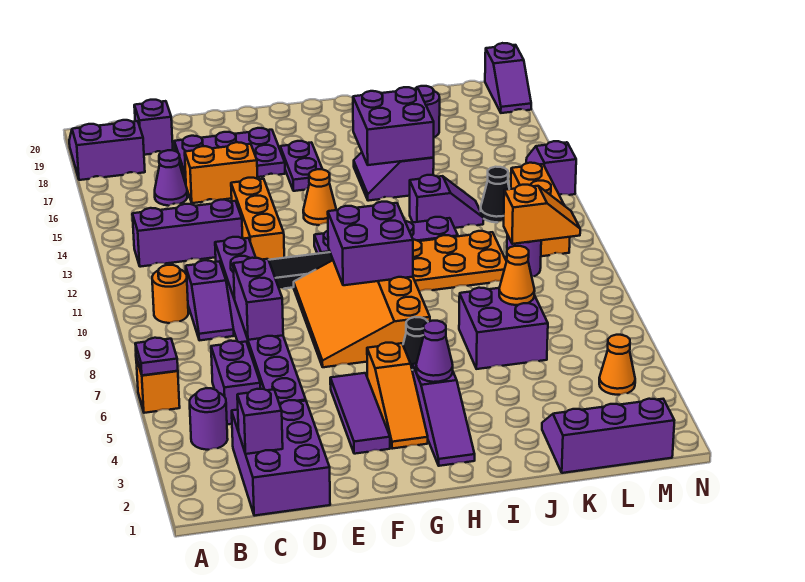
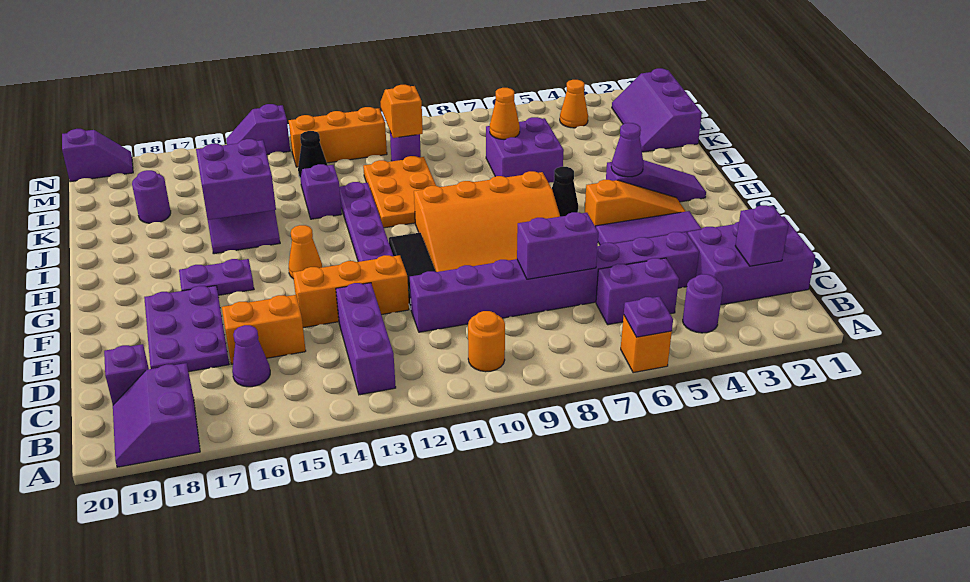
purple slope C9:C10 level 1 top 10 -> none
orange brick D16:E16 level 1 -> orange brick D15:D16 level 1
purple brick G9:H10 level 2 -> none

